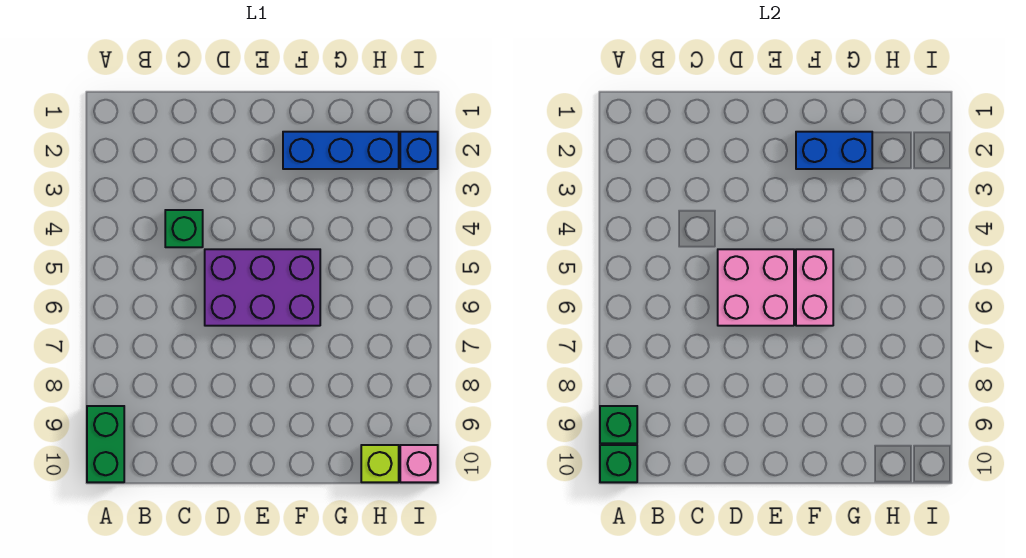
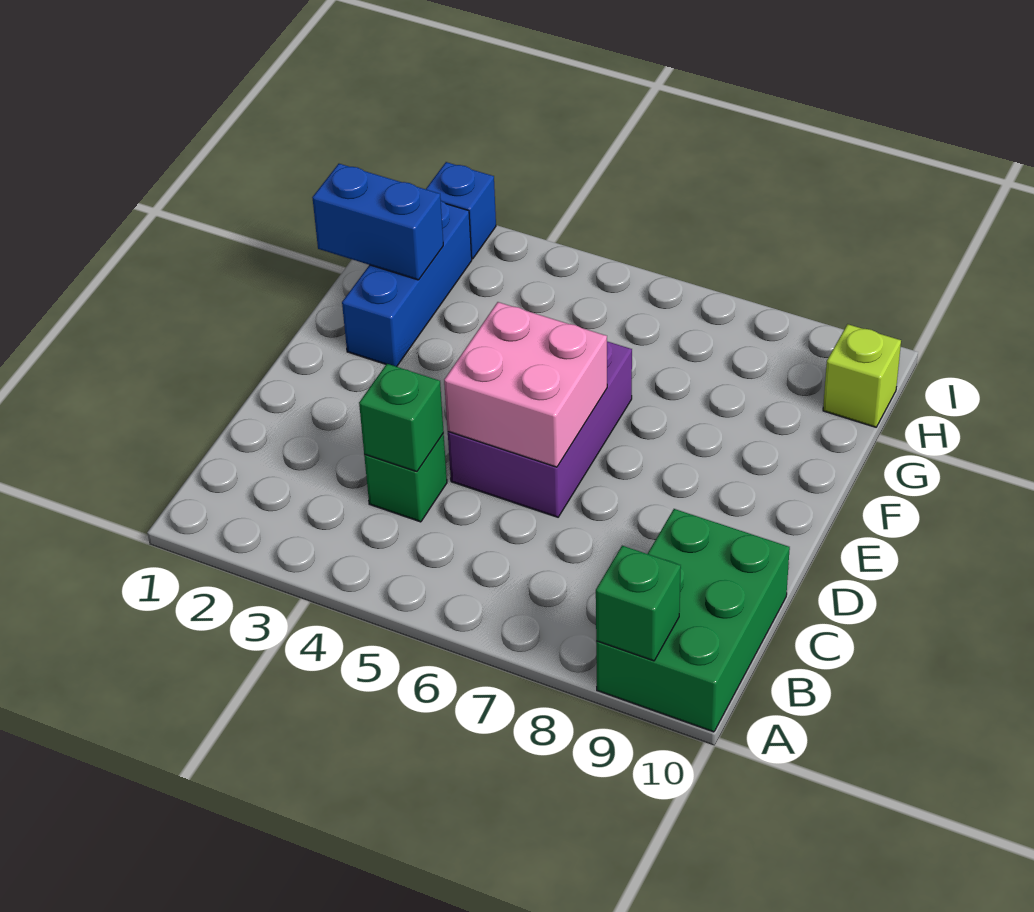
green brick A9:A10 level 1 -> green brick A9:C10 level 1
green brick A10 level 2 -> green brick C4 level 2
blue brick F2:G2 level 2 -> blue brick G1:G2 level 2
pink brick F5:F6 level 2 -> none
pink brick I10 level 1 -> none

